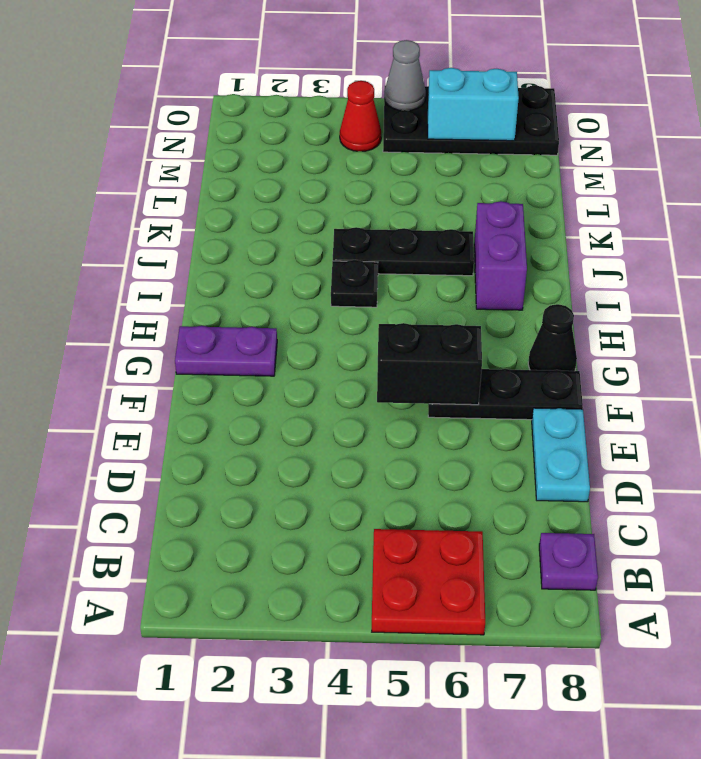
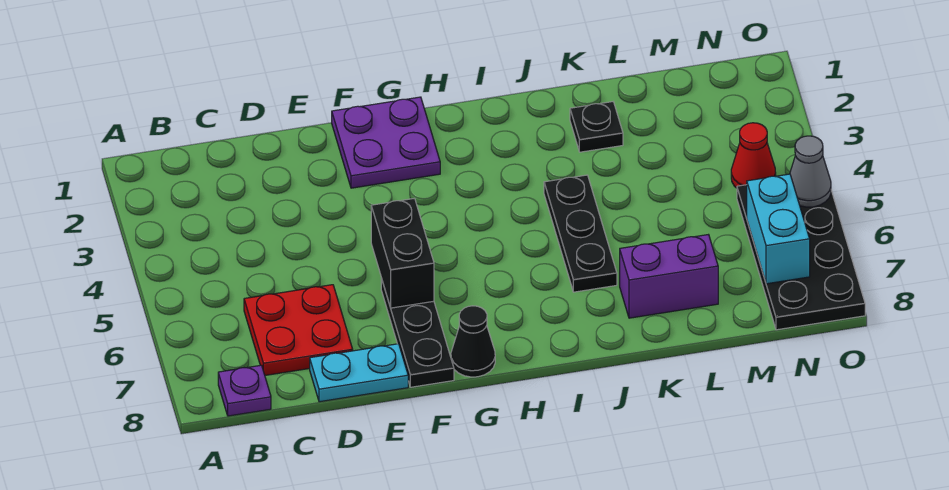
red plate A5:B6 level 1 -> red plate C6:D7 level 1
purple plate G1:G2 level 1 -> purple plate F1:G2 level 1
black plate I4 level 1 -> black plate K2 level 1
purple brick I7:J7 level 1 -> purple brick K7:L7 level 1

